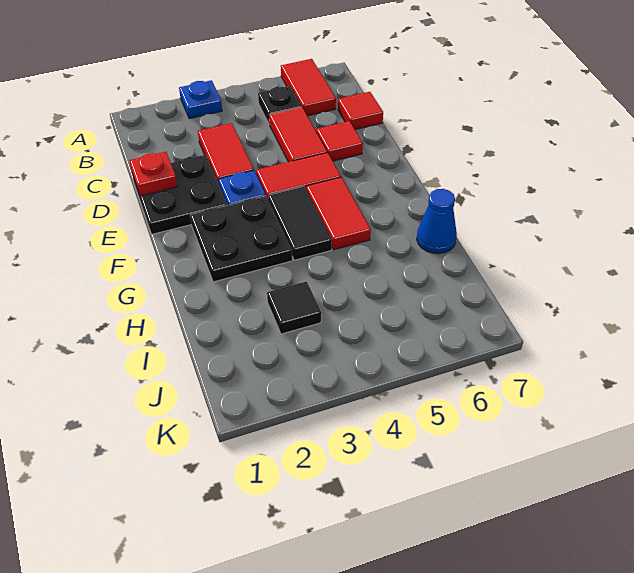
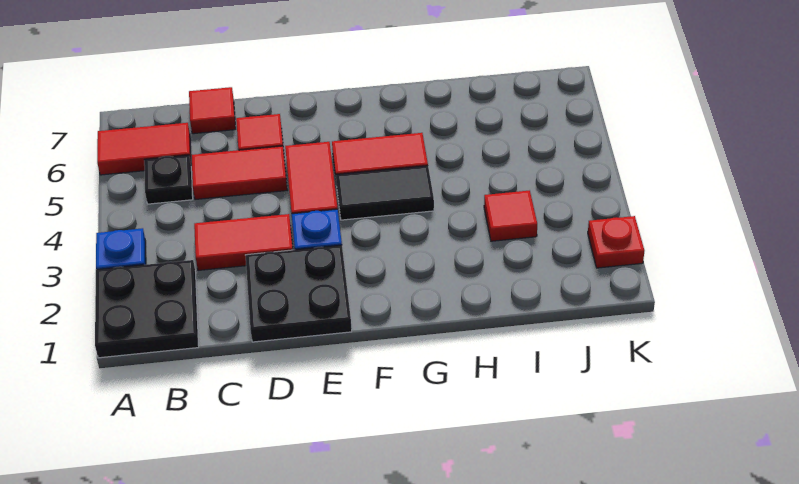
red plate D1 level 2 -> red plate K2 level 1
black plate F2:G3 level 1 -> black plate A1:B2 level 1
blue cone H7 level 1 -> none
black tile I3 level 1 -> red tile I3 level 1

